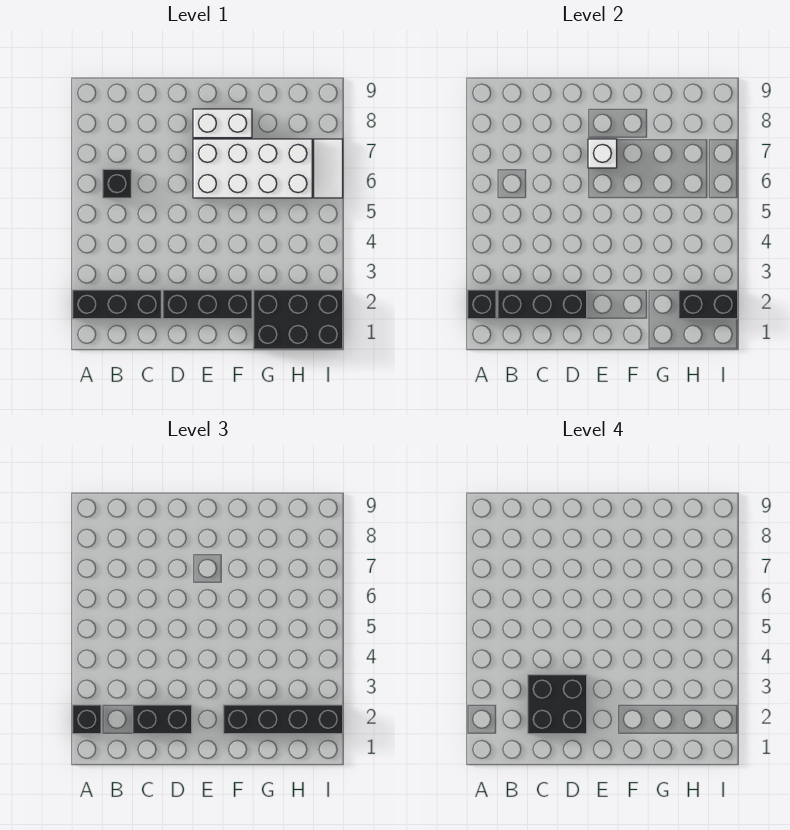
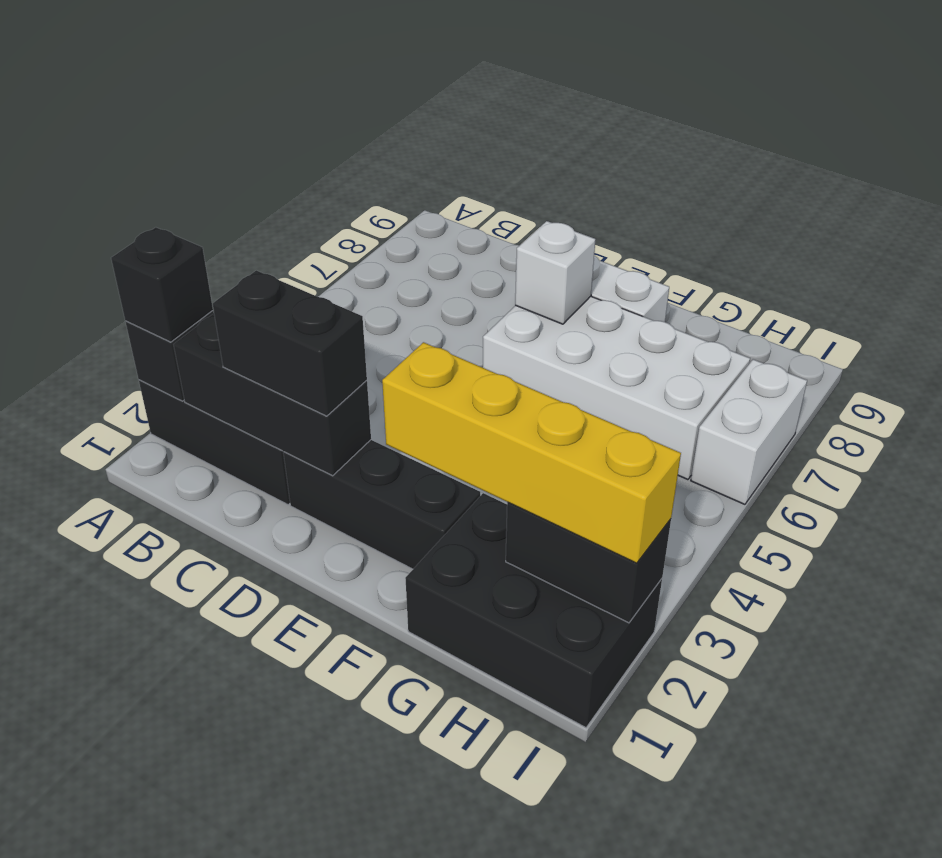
black brick B6 level 1 -> none
black brick C2:D3 level 4 -> none
black brick F2:I2 level 3 -> yellow brick F2:I2 level 3
white tile I6:I7 level 1 -> white brick I6:I7 level 1

